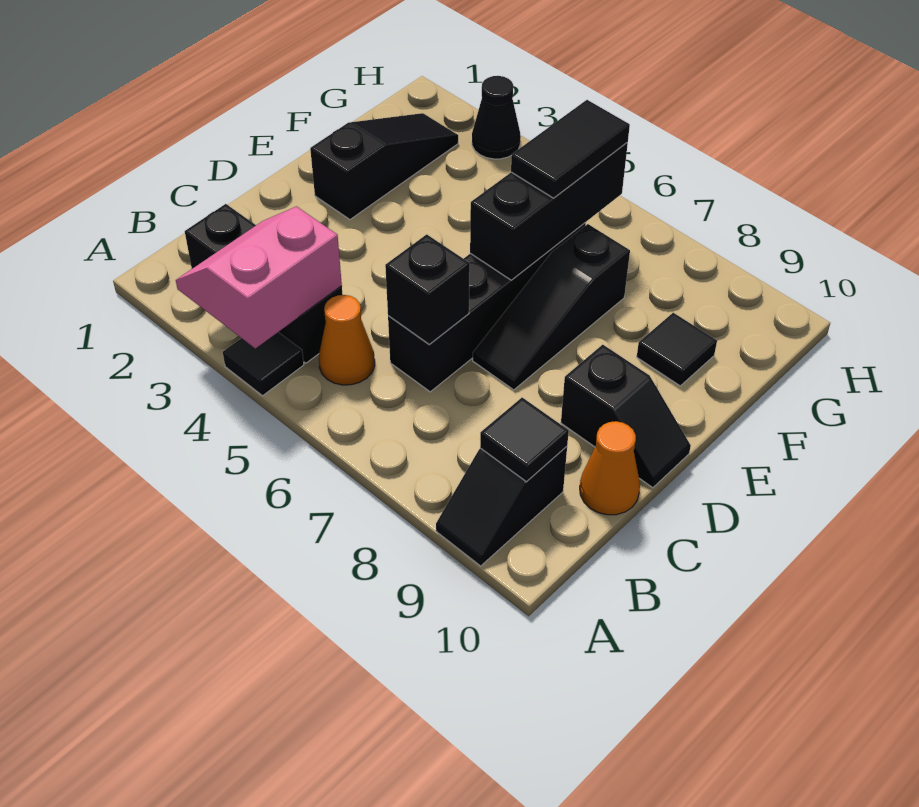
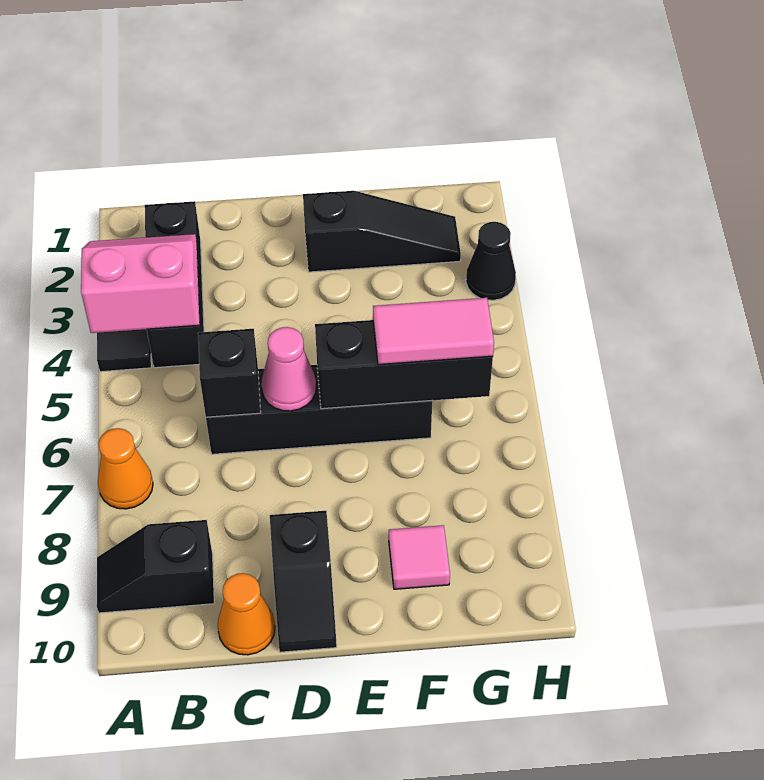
orange cone B5 level 1 -> orange cone A7 level 1
black tile B9 level 2 -> none
none -> pink cone D6 level 2
black slope D7:F7 level 1 top F -> none
black tile F6:G6 level 3 -> pink tile F6:G6 level 3
black tile F9 level 1 -> pink tile F9 level 1

